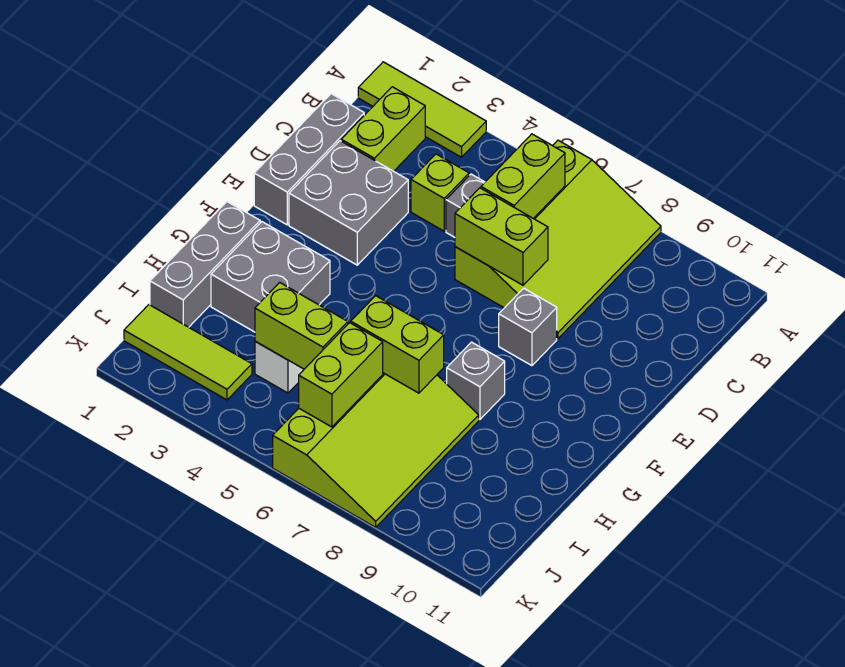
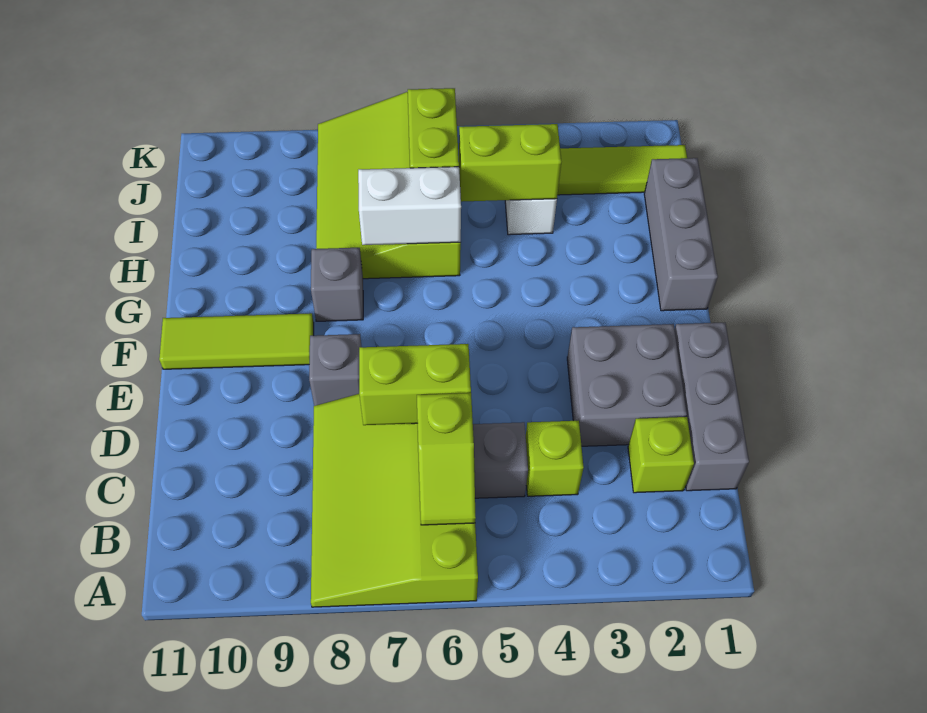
lime tile A1:A3 level 1 -> lime tile F9:F11 level 1
lime brick B2:C2 level 1 -> lime brick C2 level 1
lime brick B6:C6 level 2 -> lime slope B6:C6 level 2 top C
grey brick G2:H3 level 1 -> none
lime brick H6:H7 level 2 -> white brick H6:H7 level 2

